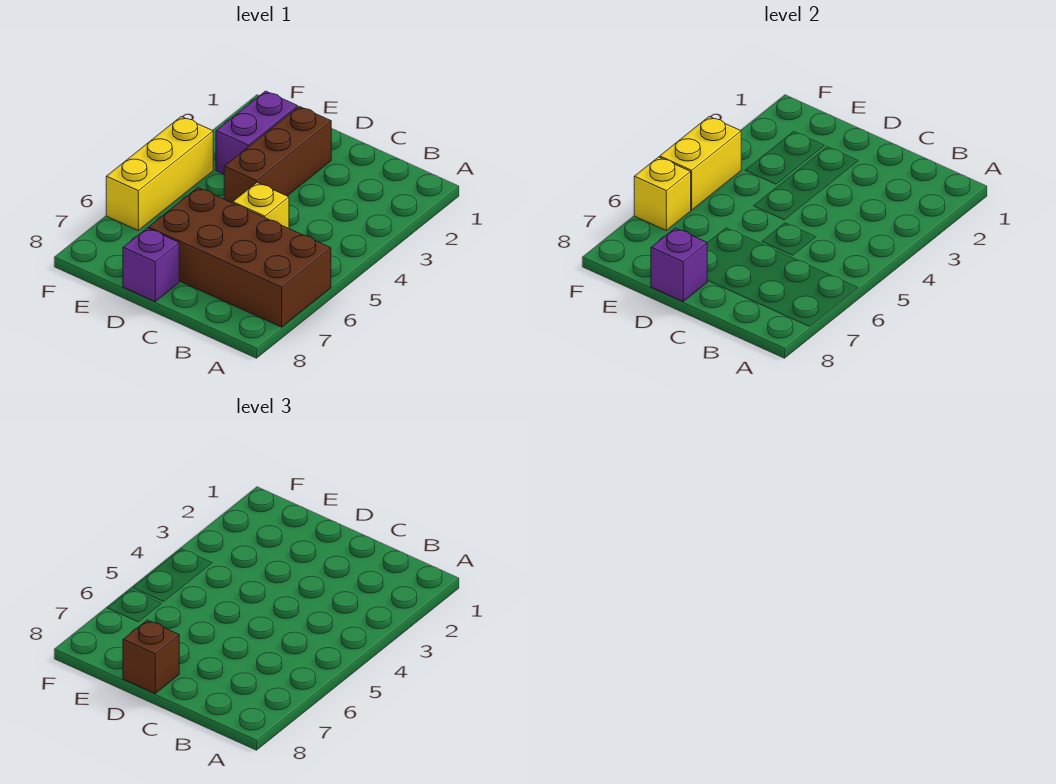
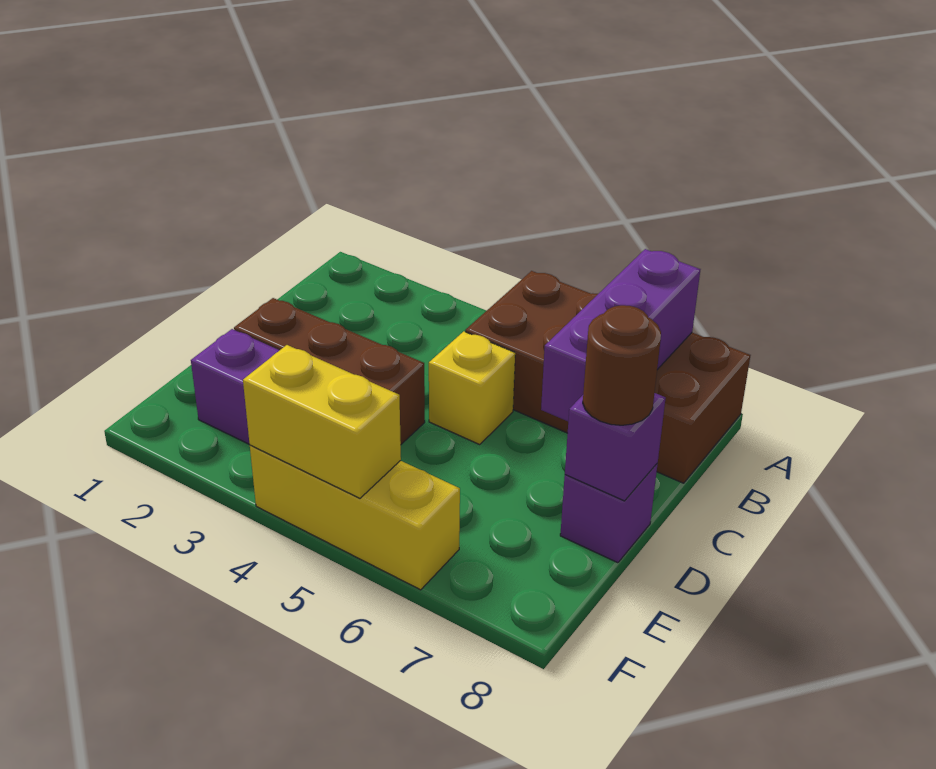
brown brick A6:D7 level 1 -> brown brick A5:B8 level 1
none -> purple brick A7:C7 level 2
brown brick D8 level 3 -> brown round brick D8 level 3
yellow brick F6 level 2 -> none

